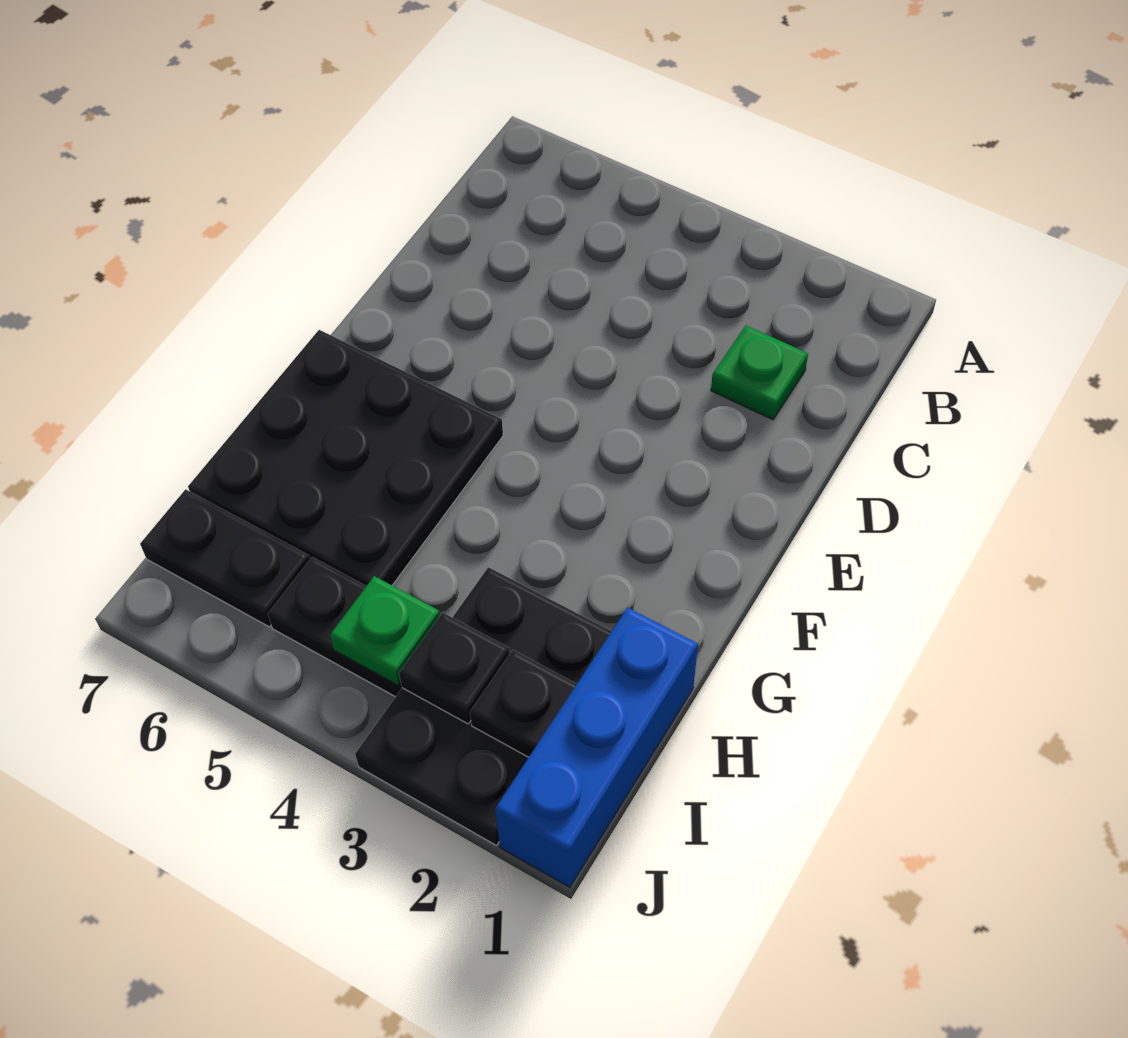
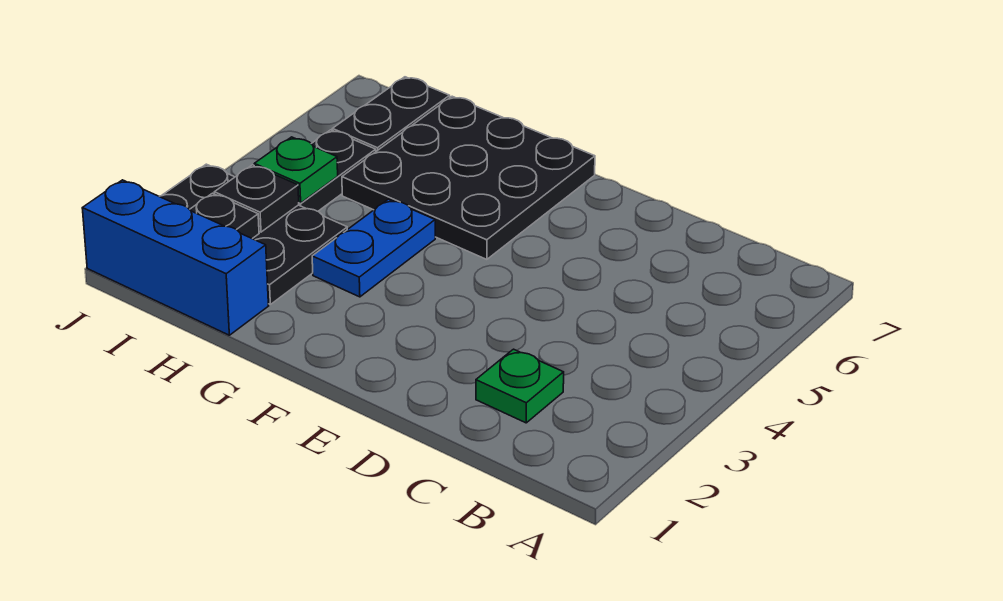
none -> blue plate G3:G4 level 1

